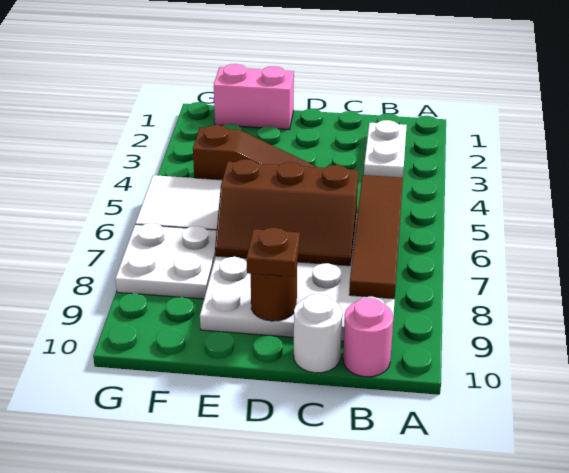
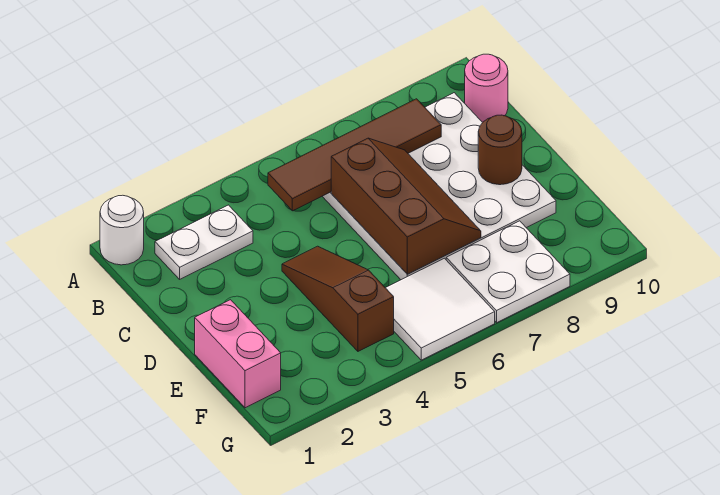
white round brick C10 level 1 -> white round brick A1 level 1
brown plate D9 level 3 -> none

